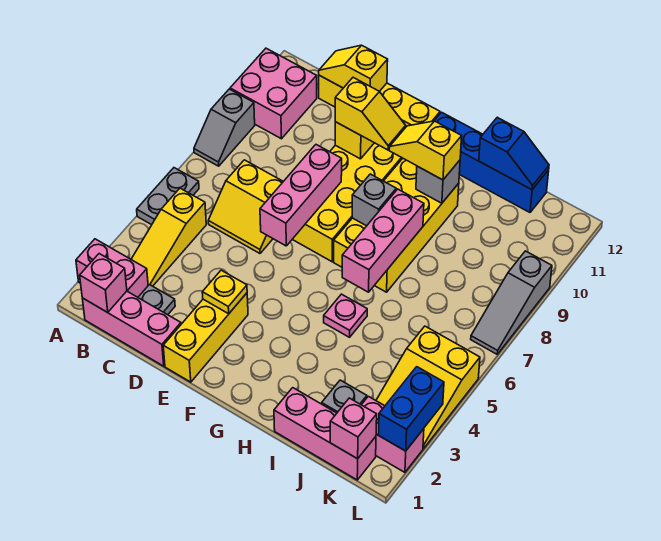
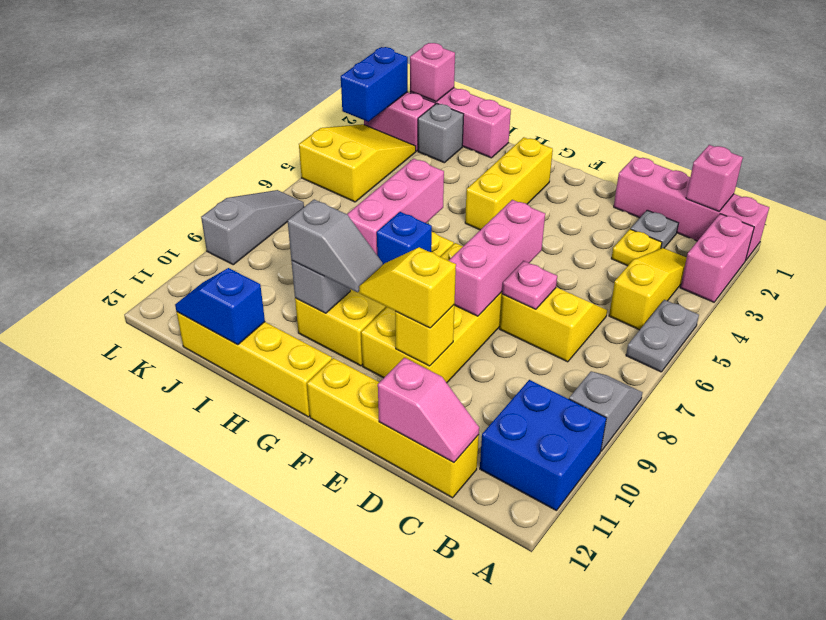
pink brick A2:B2 level 1 -> pink brick A2:A3 level 1
pink brick A10:B11 level 1 -> blue brick A10:B11 level 1
pink brick B1:D1 level 1 -> pink brick A1:D1 level 1
yellow slope C12:D12 level 2 top D -> pink slope C12:D12 level 2 top D
yellow brick E1:E3 level 1 -> yellow brick G2:G4 level 1
yellow plate E3 level 2 -> yellow plate C3 level 1
grey brick G8 level 2 -> blue brick G8 level 2
yellow slope G10:H10 level 3 top H -> grey slope G10:H10 level 3 top H
blue brick G12:J12 level 1 -> yellow brick G12:J12 level 1
pink plate H5 level 1 -> pink plate D7 level 2

